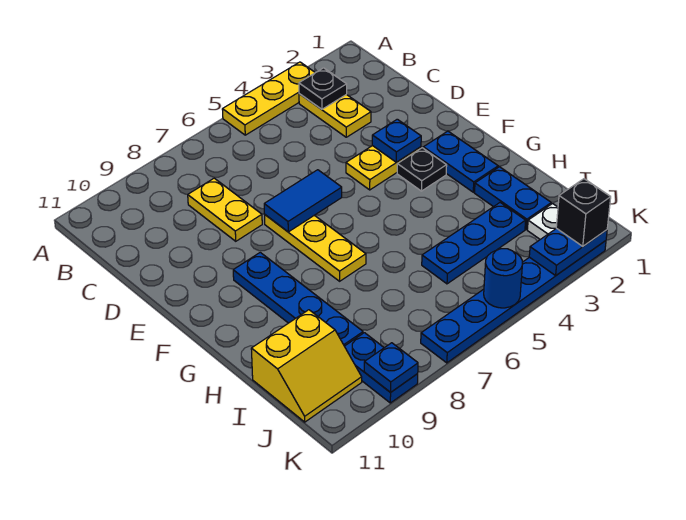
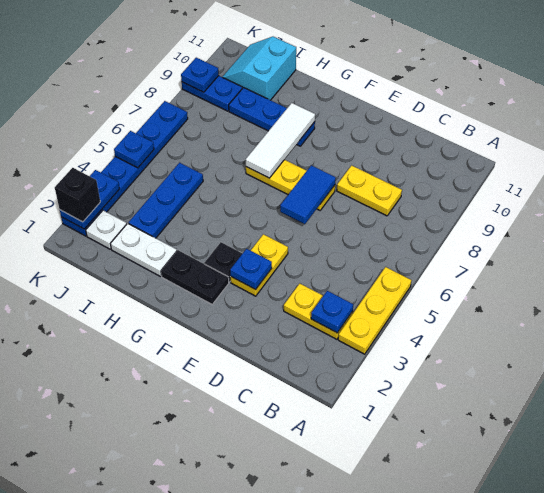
black plate B3 level 2 -> blue plate B3 level 2
blue plate F2:G2 level 1 -> black plate F2:G2 level 1
blue plate F9:I9 level 1 -> blue plate G9:I9 level 1
none -> white tile G7:G9 level 2
blue plate H2:I2 level 1 -> white plate H2:I2 level 1
yellow slope I10:J11 level 1 top I -> cyan slope I10:J11 level 1 top I
blue round brick K5 level 2 -> blue plate K5 level 2

